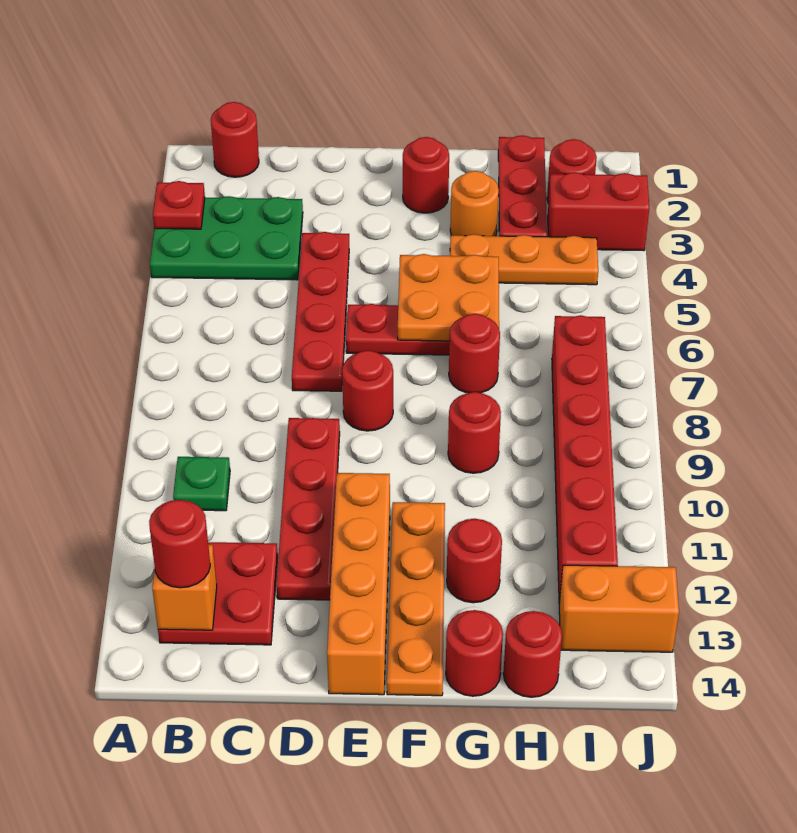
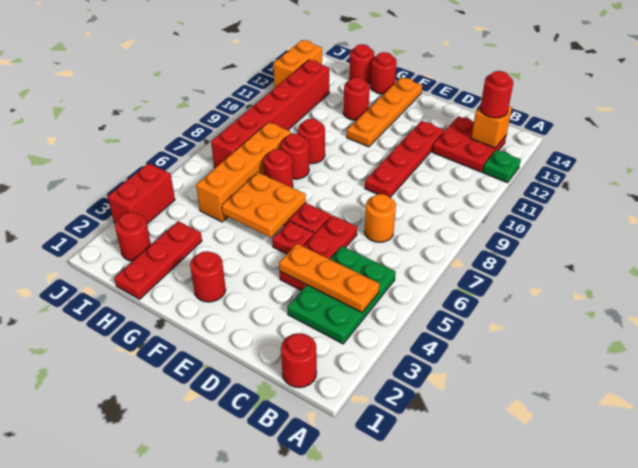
green plate A3:C4 level 1 -> green plate B3:C5 level 1
red plate A3 level 2 -> red plate E5 level 1
green plate B10 level 1 -> green plate A12 level 1
red plate D4:D7 level 1 -> red plate D4:D6 level 1
red round brick E8 level 1 -> red round brick G8 level 1
orange brick E11:E14 level 1 -> orange brick H5:H8 level 1
orange round brick G3 level 1 -> orange round brick C7 level 1
orange plate G4:I4 level 1 -> orange plate B4:D4 level 2
red brick I3:J3 level 1 -> red brick J3:J4 level 1
orange brick I13:J13 level 1 -> orange brick J12:J13 level 1

